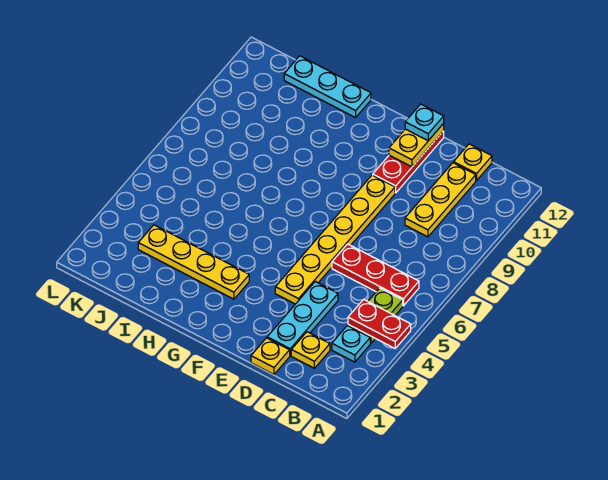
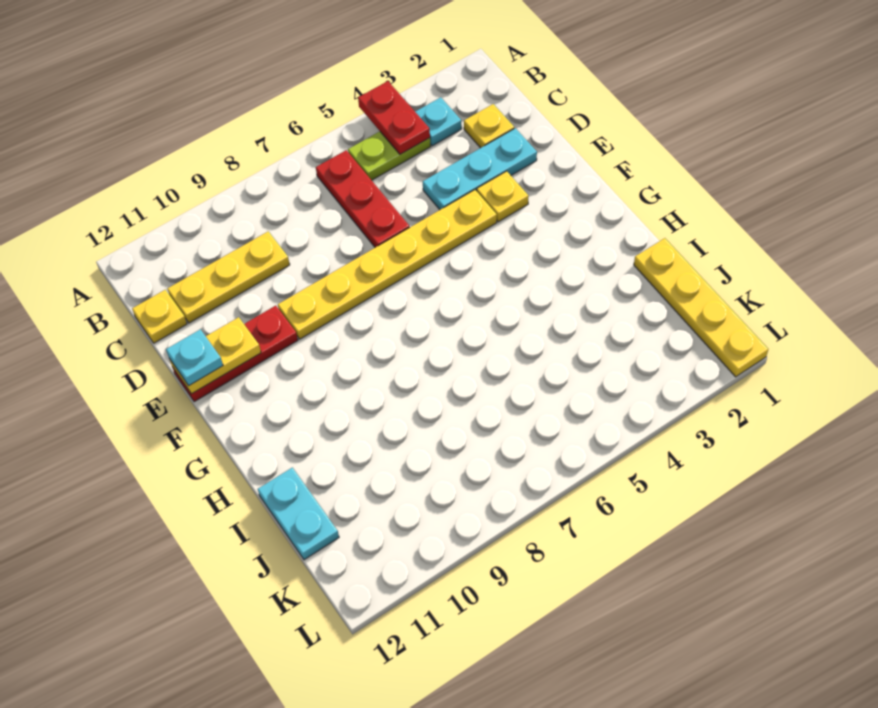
yellow plate D1 level 1 -> yellow plate E3 level 1
yellow plate G3:J3 level 1 -> yellow plate I1:L1 level 1
cyan plate H12:J12 level 1 -> cyan plate I12:J12 level 1

